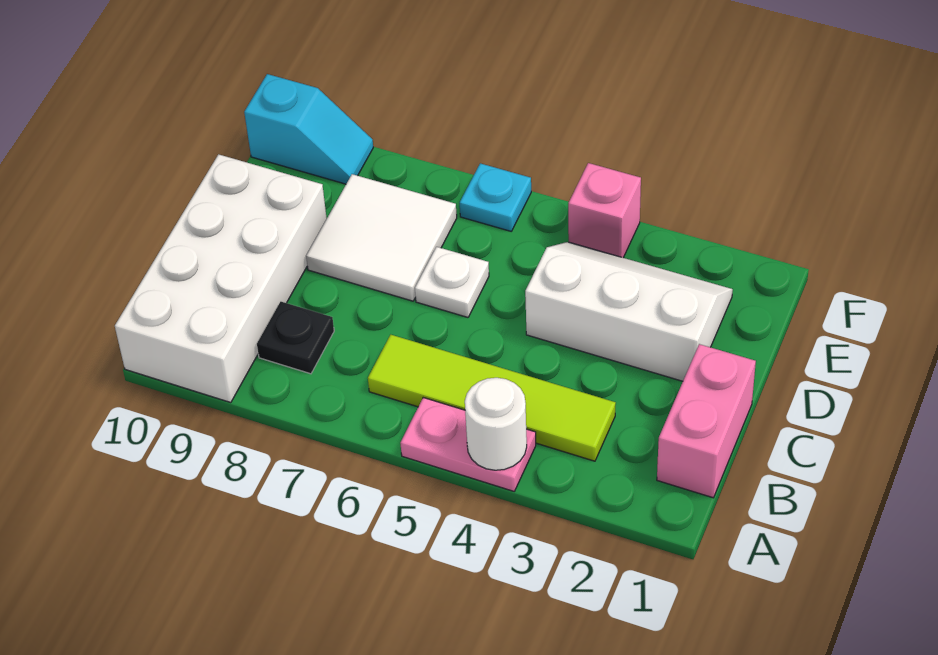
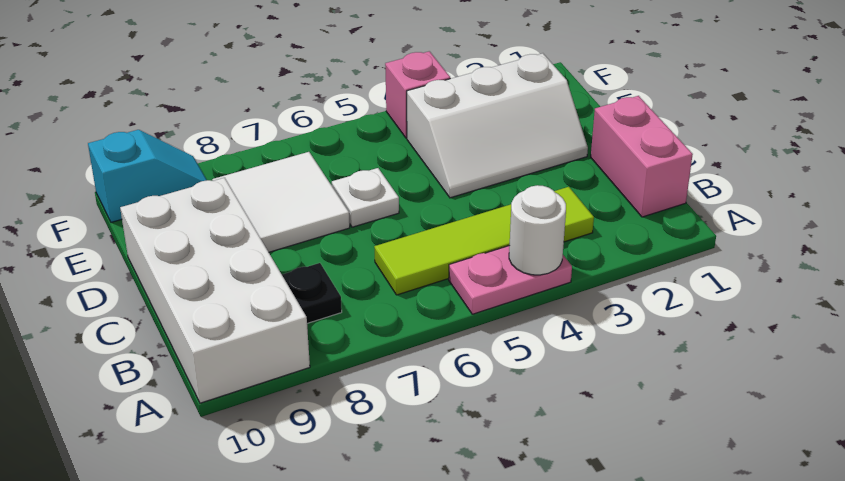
white slope D2:E4 level 1 top D -> white slope D2:E4 level 1 top E
cyan plate F6 level 1 -> none

